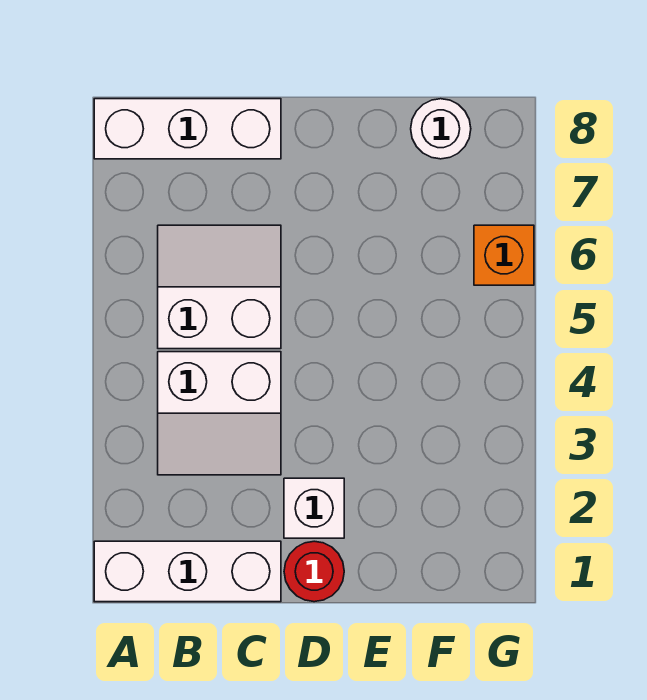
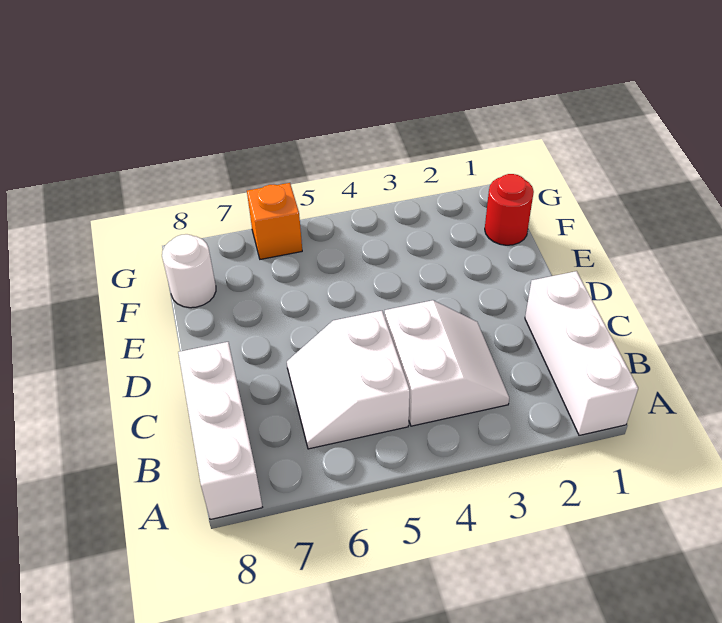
red round brick D1 level 1 -> red round brick F1 level 1
white brick D2 level 1 -> none

